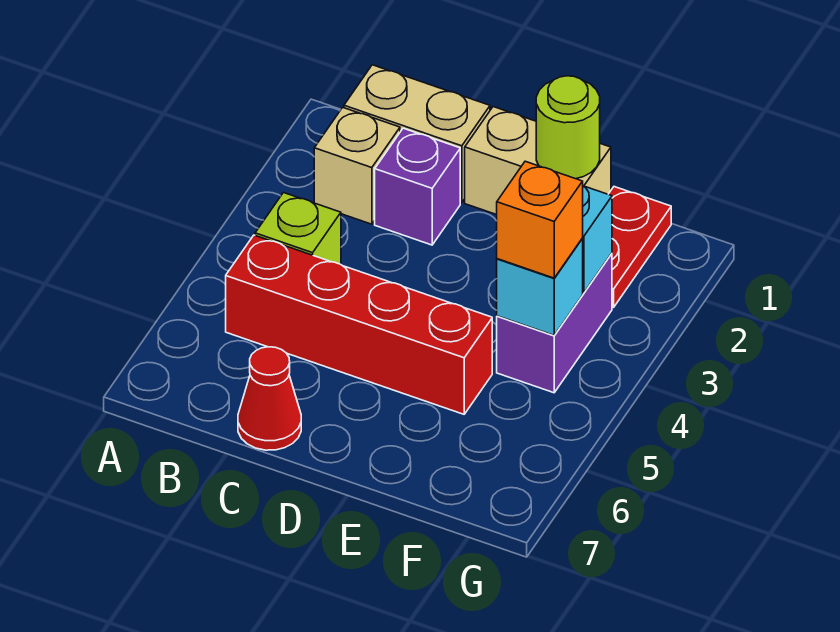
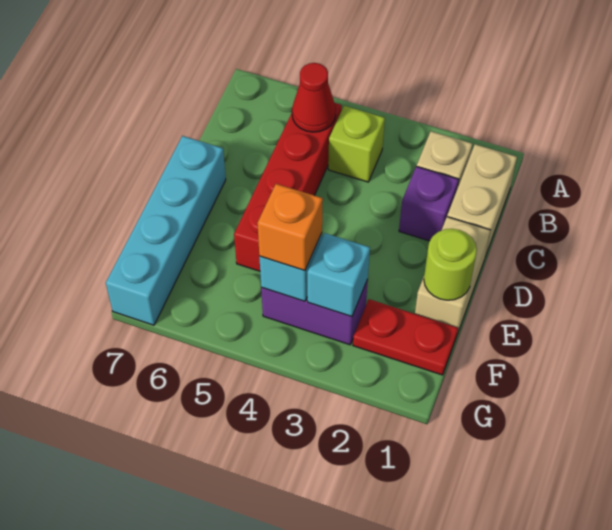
red cone C7 level 1 -> red cone B5 level 2
none -> cyan brick D7:G7 level 1

